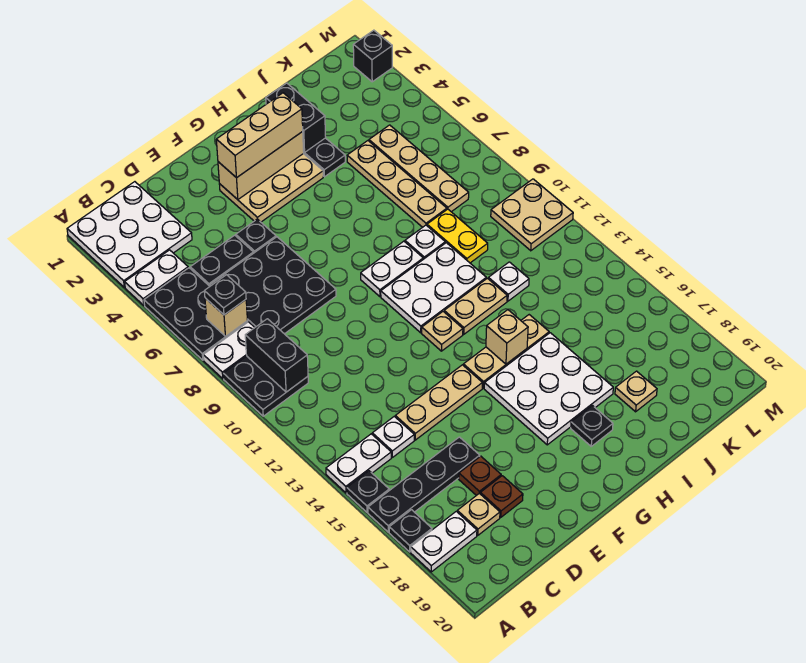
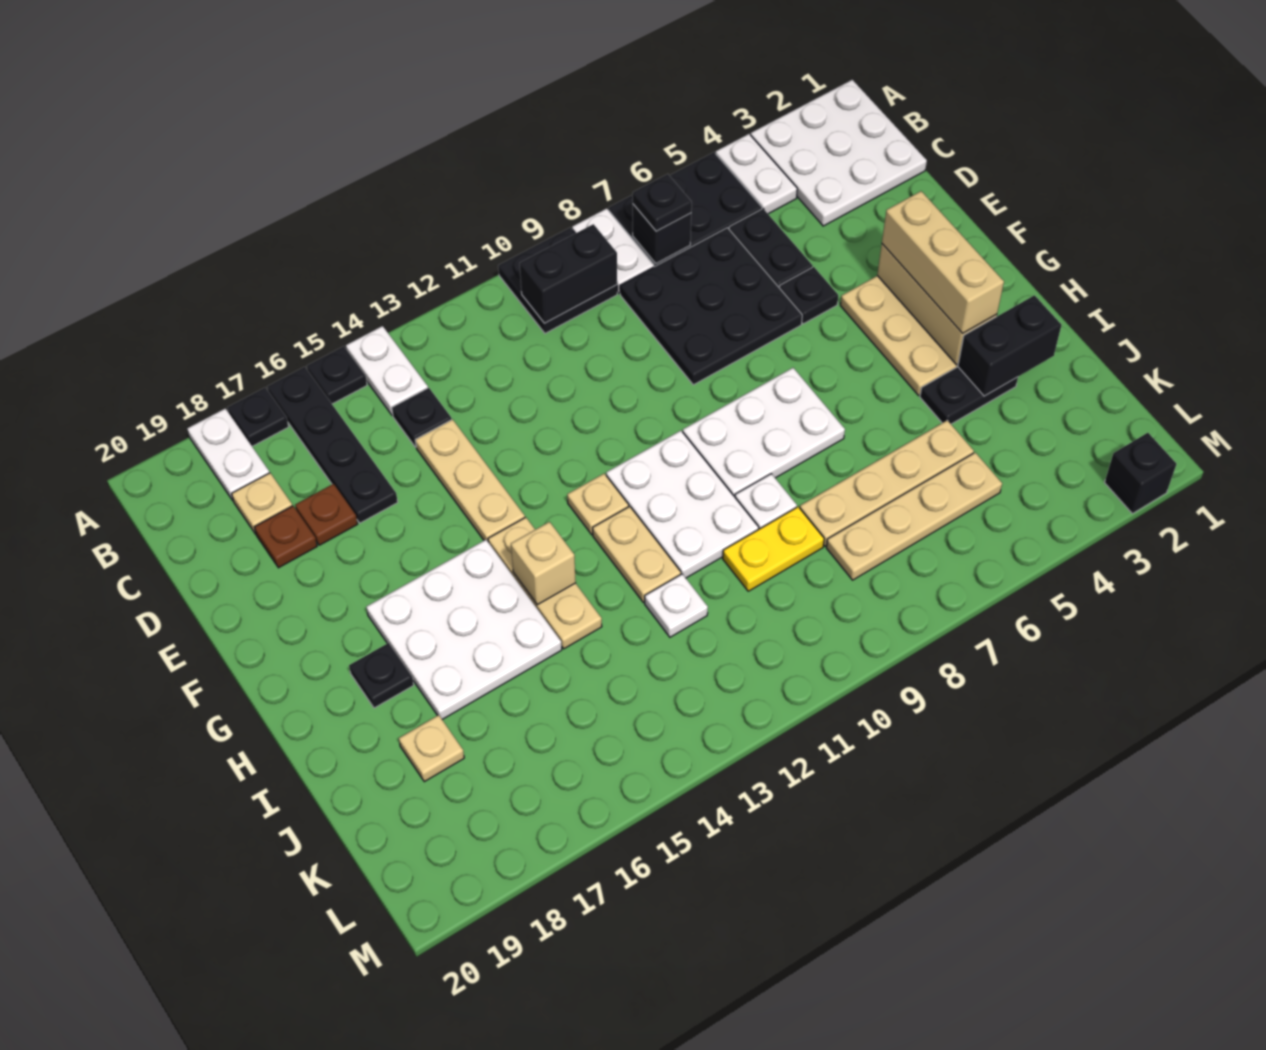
tan brick B7 level 2 -> black brick B7 level 2
white plate C14 level 1 -> black plate C14 level 1
white plate G9:H9 level 1 -> white plate G7:H9 level 1
tan plate L10:M11 level 1 -> none

